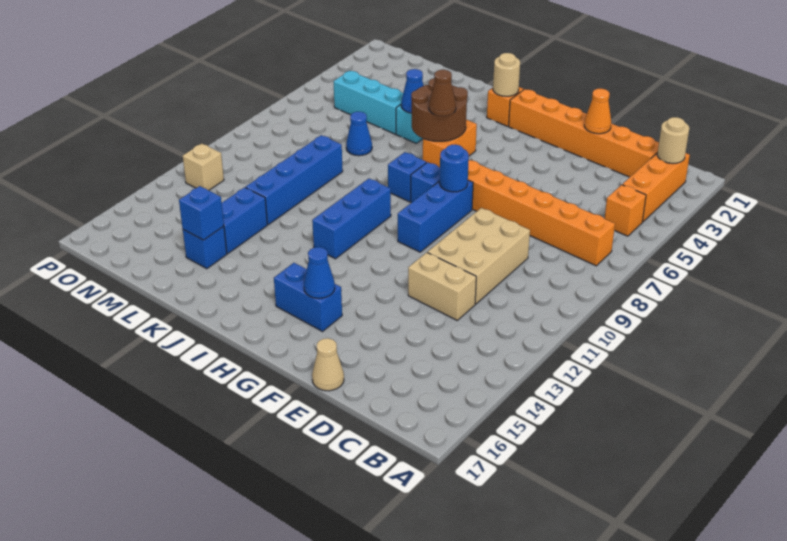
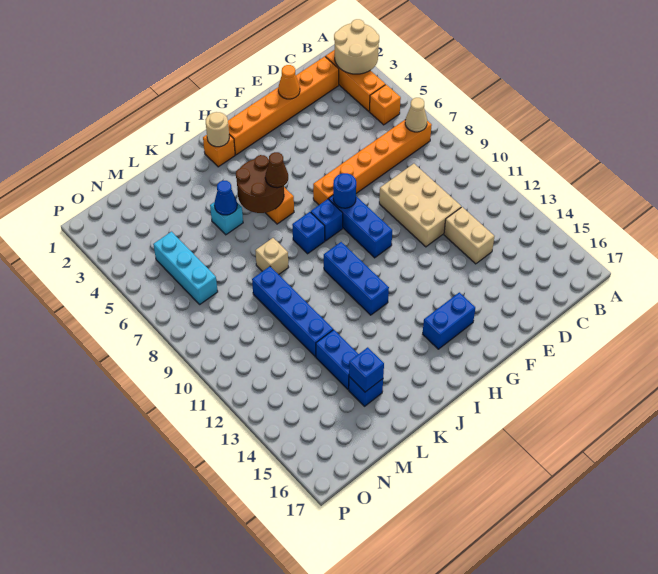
tan round brick B2 level 2 -> tan round brick A2:B3 level 2
tan brick D12:E12 level 1 -> tan brick D12:D13 level 1
tan cone E17 level 1 -> tan cone B7 level 2
blue cone G15 level 2 -> none
cyan brick L5:N5 level 1 -> cyan brick N5:N7 level 1
blue cone L7 level 1 -> none
tan brick O12 level 1 -> tan brick K8 level 1

